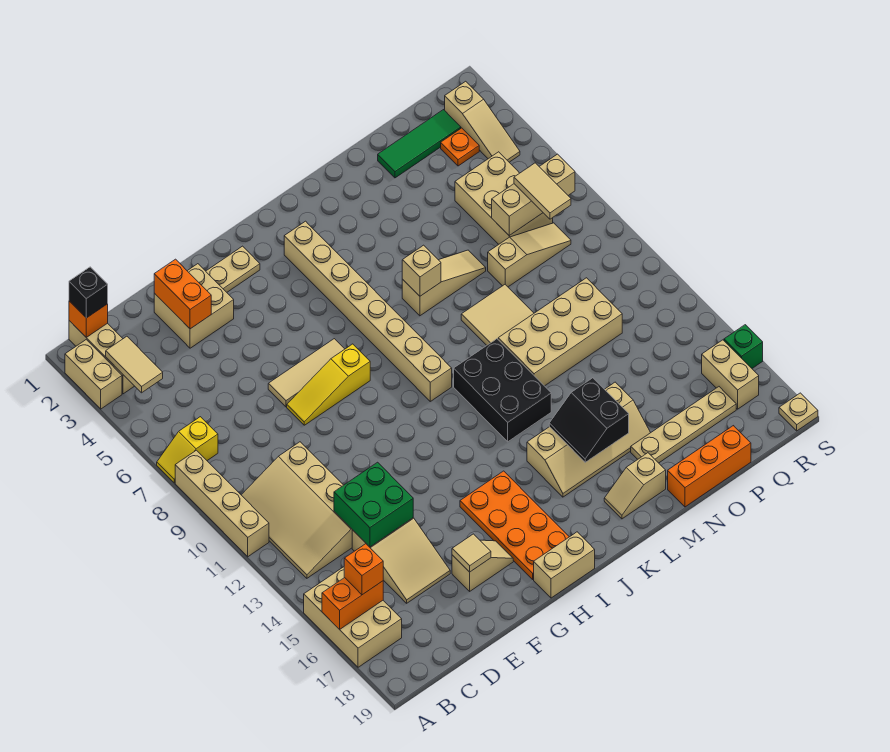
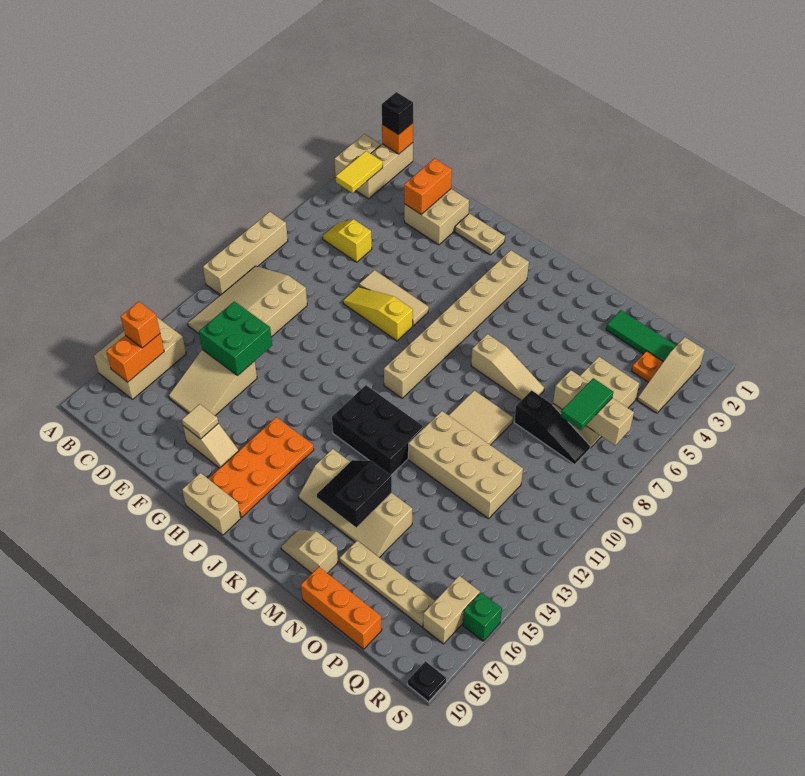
yellow slope A7:B7 level 1 top B -> yellow slope C6:D6 level 1 top D
orange brick A16:B16 level 2 -> orange brick B16:B17 level 2
tan tile B3:B4 level 2 -> yellow tile B3:B4 level 2
black brick K11:L13 level 1 -> black brick J12:L13 level 1
tan brick L7 level 2 -> none
tan slope O8:Q8 level 1 top O -> black slope O8:Q8 level 1 top O
tan tile Q7:Q8 level 3 -> green tile Q7:Q8 level 3
tan plate S19 level 1 -> black plate S19 level 1

